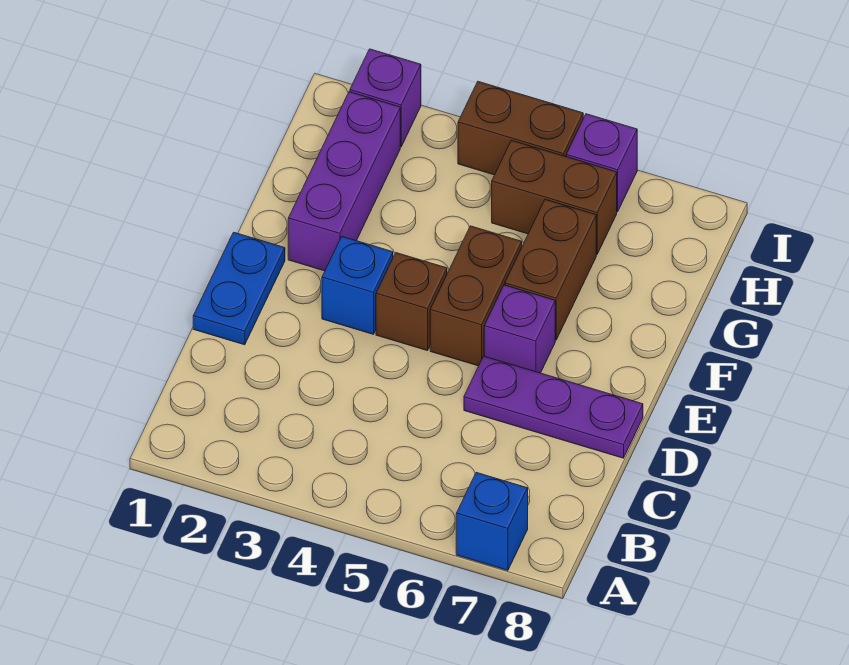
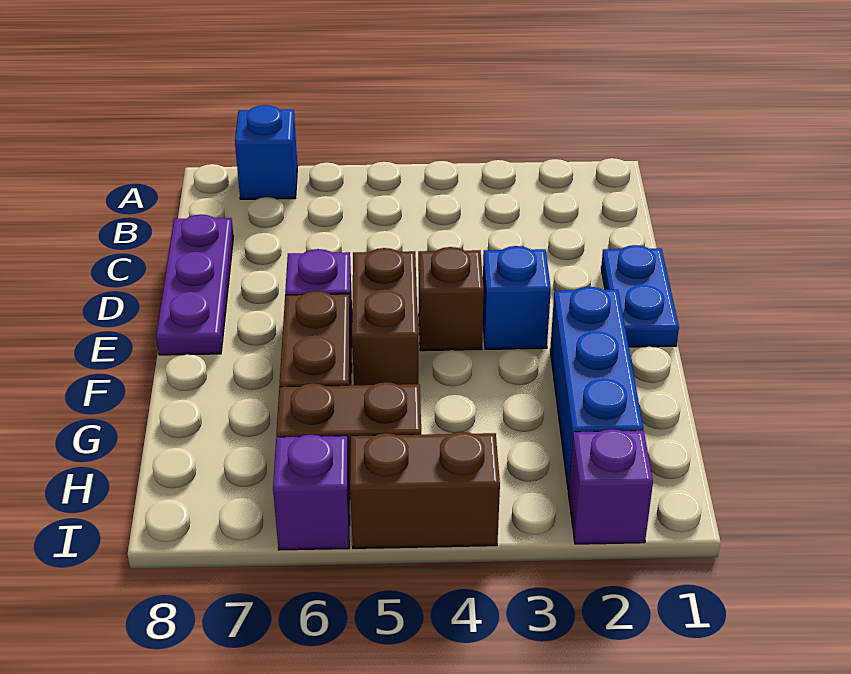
purple plate D6:D8 level 1 -> purple plate C8:E8 level 1
purple brick F2:H2 level 1 -> blue brick F2:H2 level 1

